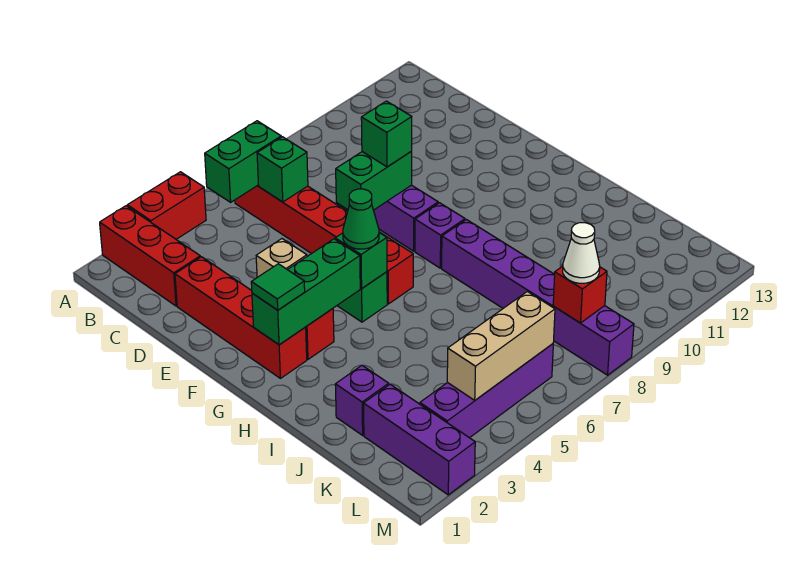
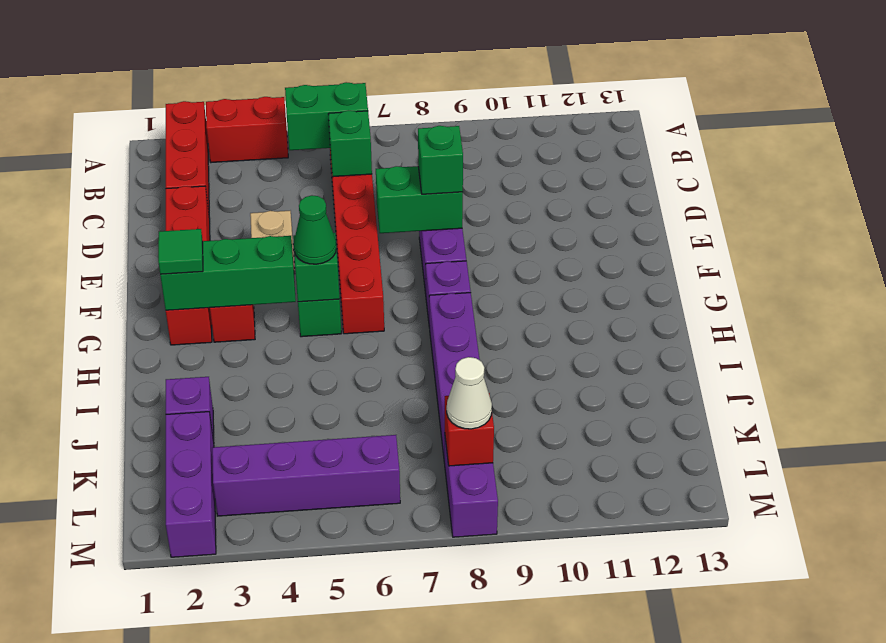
tan brick L4:L6 level 2 -> none

